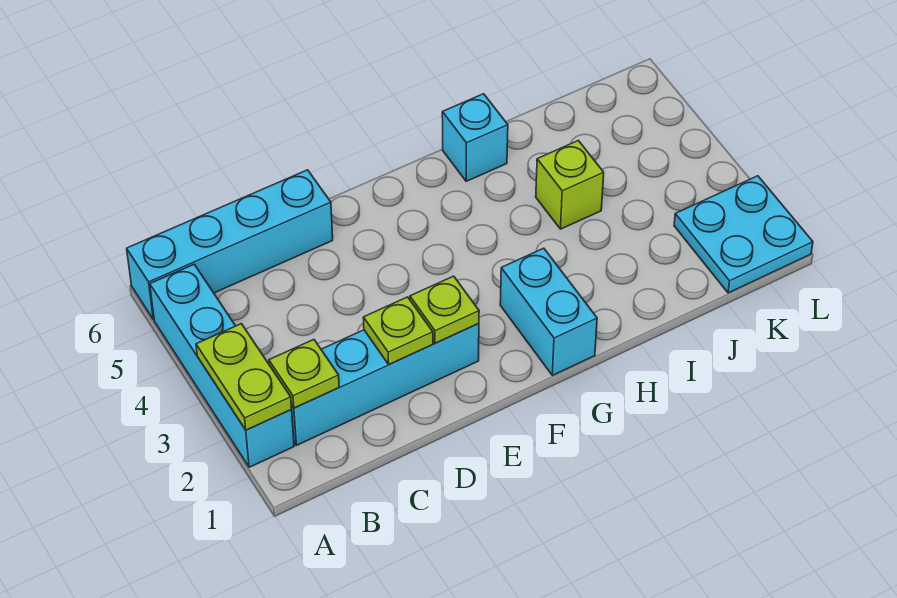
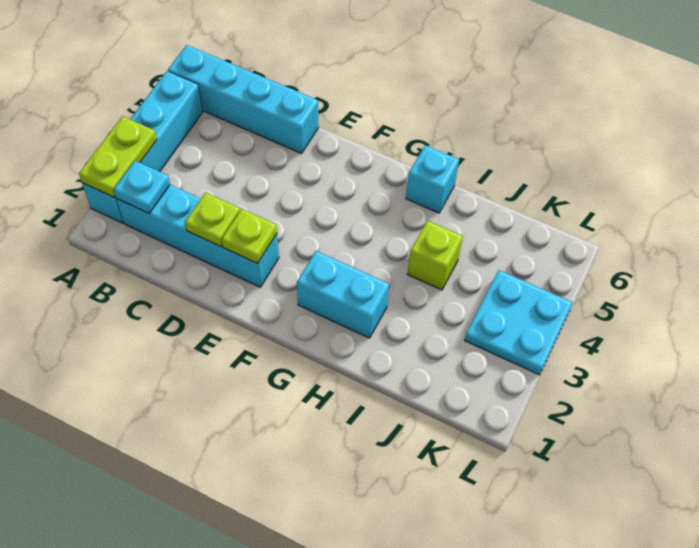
lime plate B2 level 2 -> cyan plate B2 level 2
cyan brick G1:G2 level 1 -> cyan brick G2:H2 level 1
cyan plate K1:L2 level 1 -> cyan plate K3:L4 level 1

